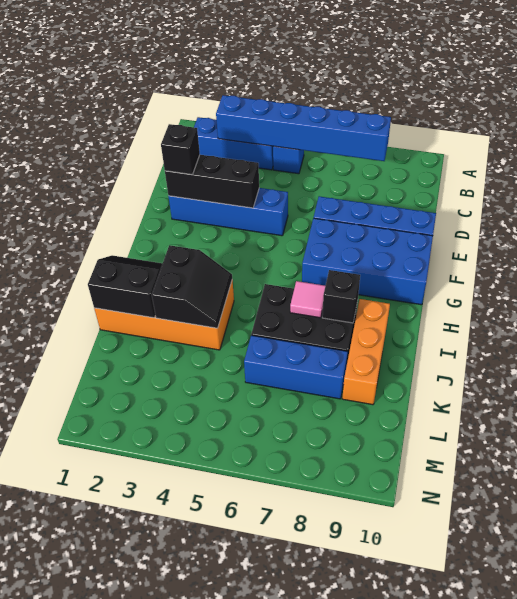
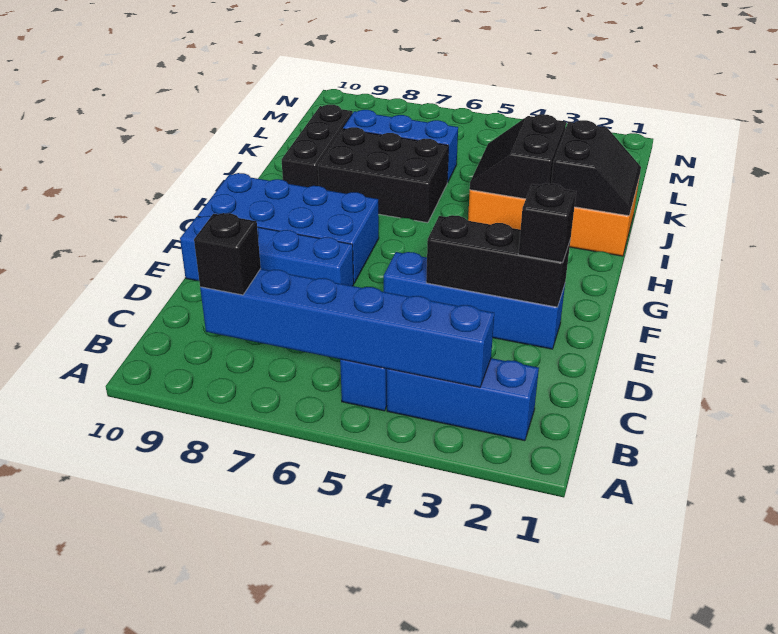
black slope I1:J2 level 2 top J -> black slope I1:J2 level 2 top 2
pink tile I7 level 2 -> none
black brick I8 level 2 -> black brick B8 level 3
orange brick I9:K9 level 1 -> black brick I9:K9 level 1

